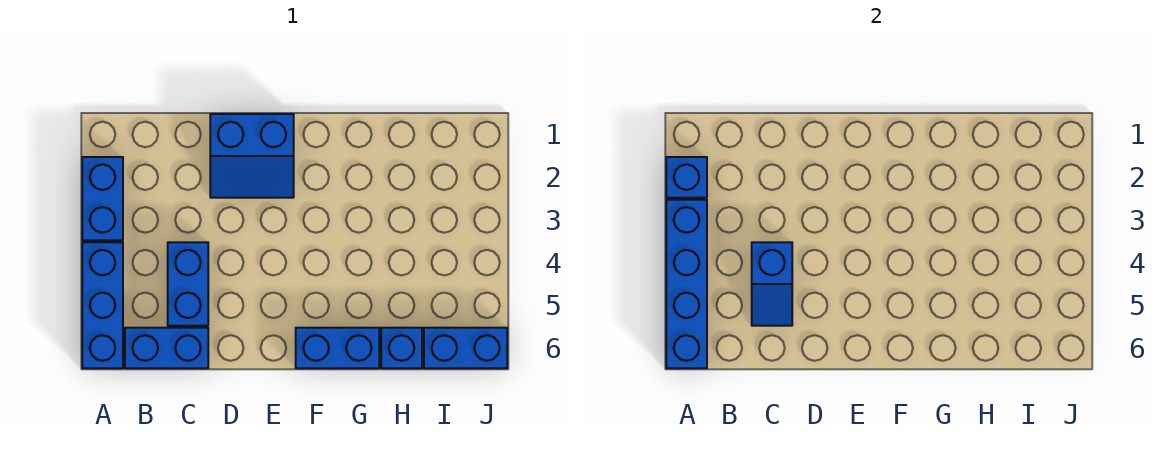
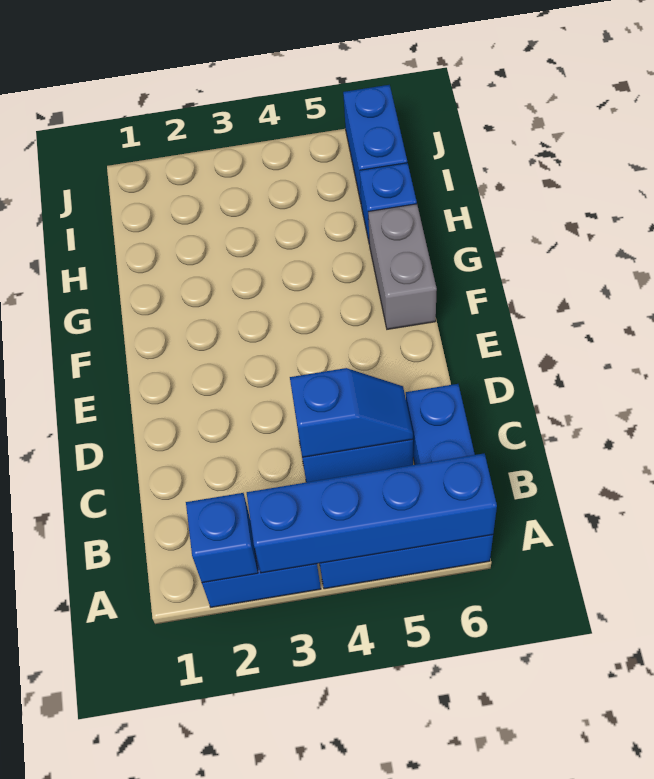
blue slope D1:E2 level 1 top 1 -> none
blue brick F6:G6 level 1 -> grey brick F6:G6 level 1

